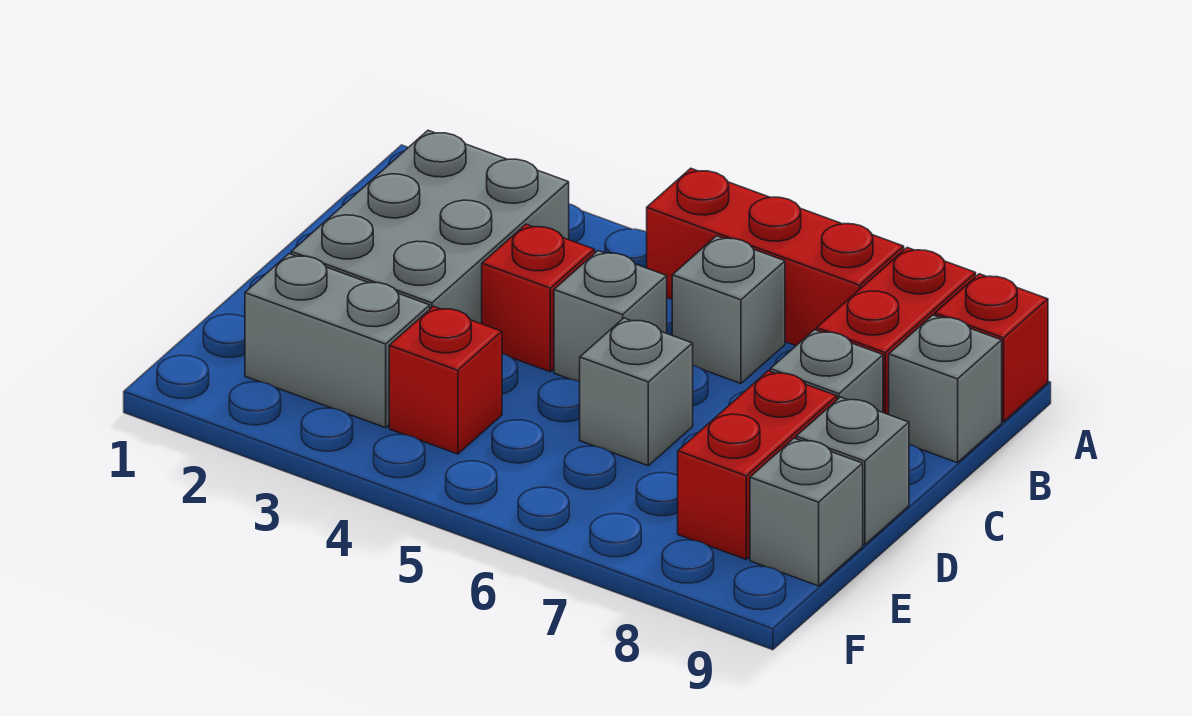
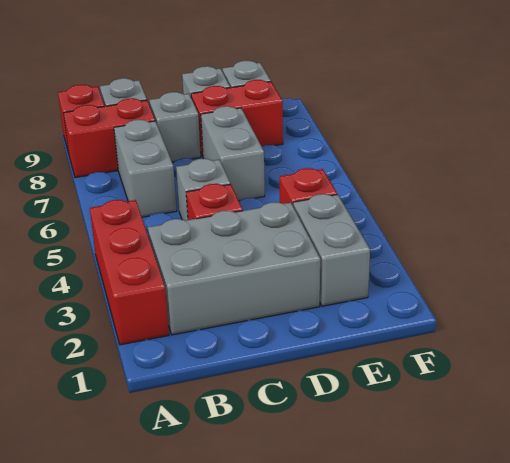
red brick A5:A7 level 1 -> red brick A2:A4 level 1
grey brick B6 level 1 -> grey brick B6:B7 level 1
grey brick D6 level 1 -> grey brick D6:D7 level 1

